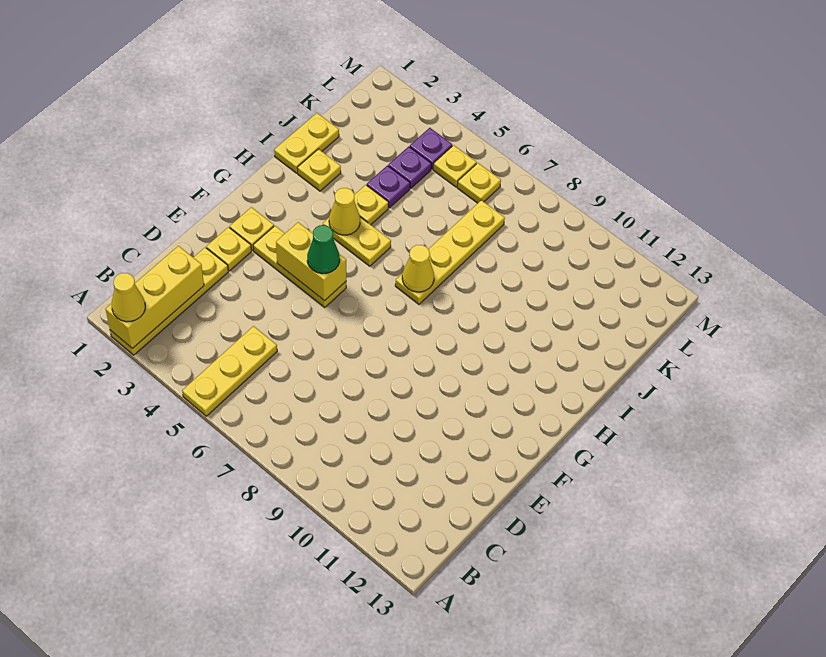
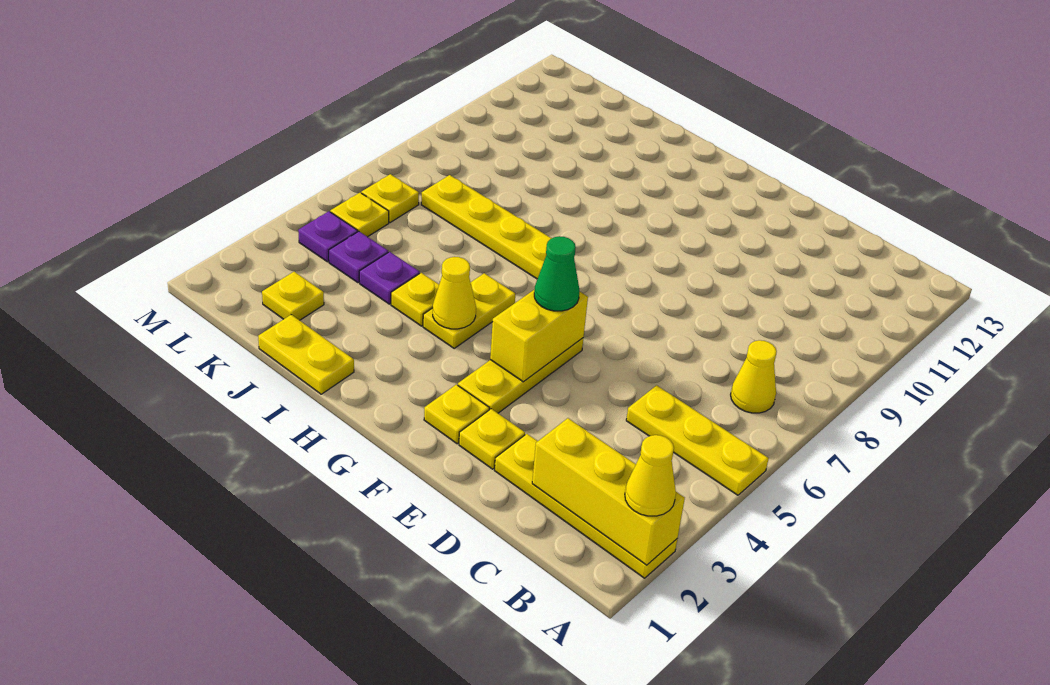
yellow cone H7 level 2 -> yellow cone B7 level 1
yellow plate I2 level 1 -> yellow plate K2 level 1

